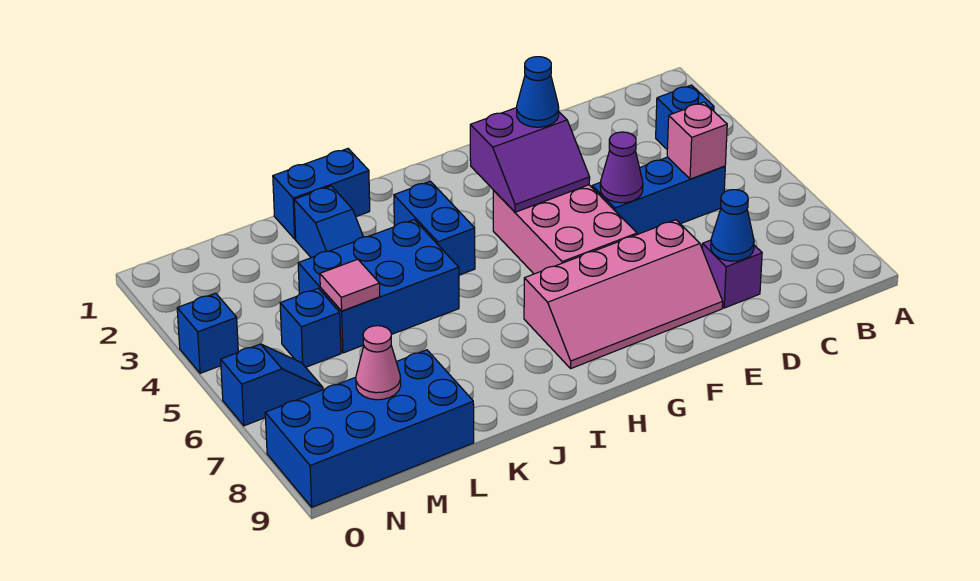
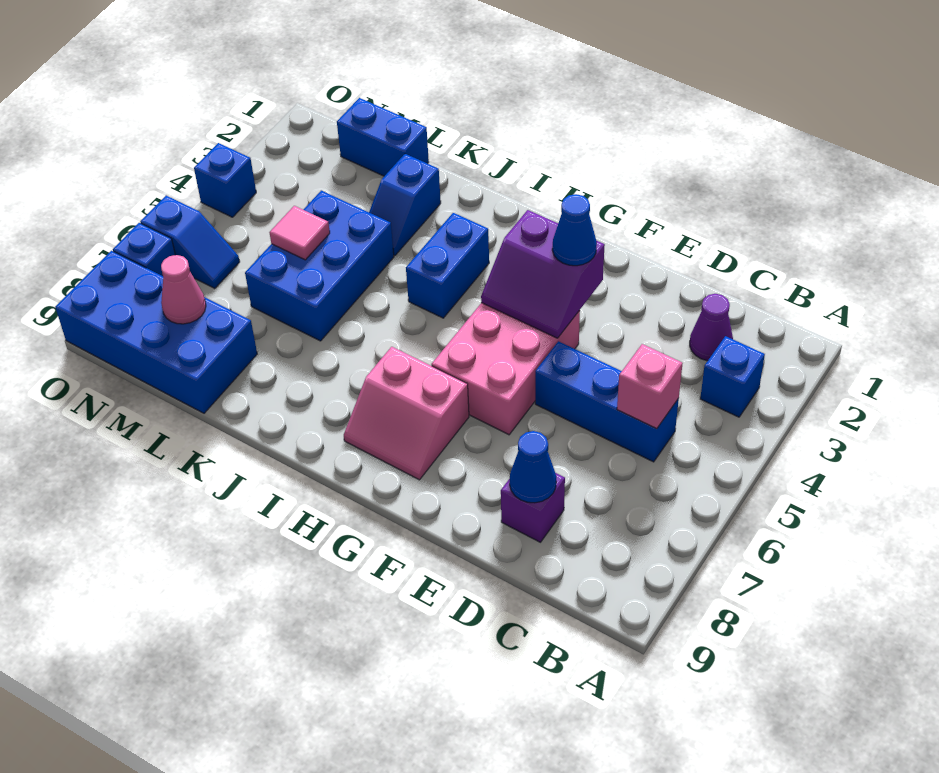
purple cone E5 level 2 -> purple cone C2 level 1
pink slope E7:H8 level 1 top 7 -> pink slope G7:H8 level 1 top 7
blue brick J1:K1 level 1 -> blue brick L1:M1 level 1
blue brick J4:L5 level 1 -> blue brick K4:L6 level 1
blue brick M5 level 1 -> blue brick O7 level 1

